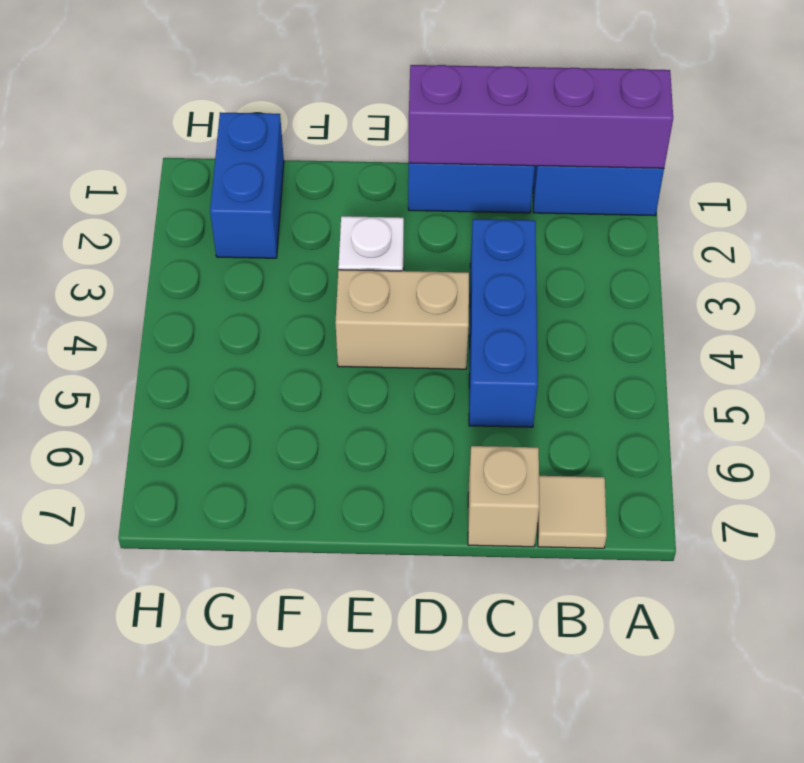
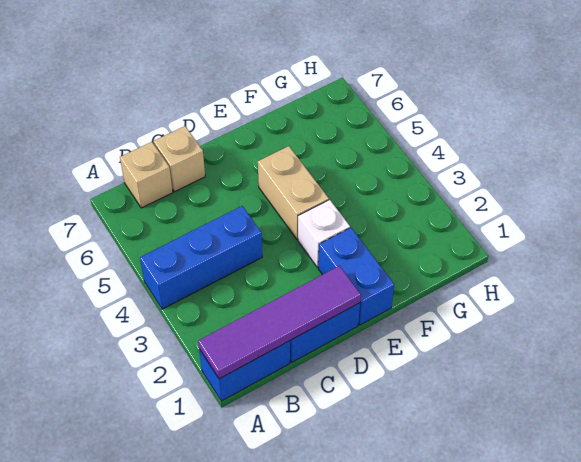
purple brick A1:D1 level 2 -> purple tile A1:D1 level 2
tan tile B7 level 1 -> tan brick B7 level 1
blue brick C3:C5 level 1 -> blue brick A4:C4 level 1
tan brick D4:E4 level 1 -> tan brick E4:E5 level 1
blue brick G1:G2 level 1 -> blue brick E1:E2 level 1

